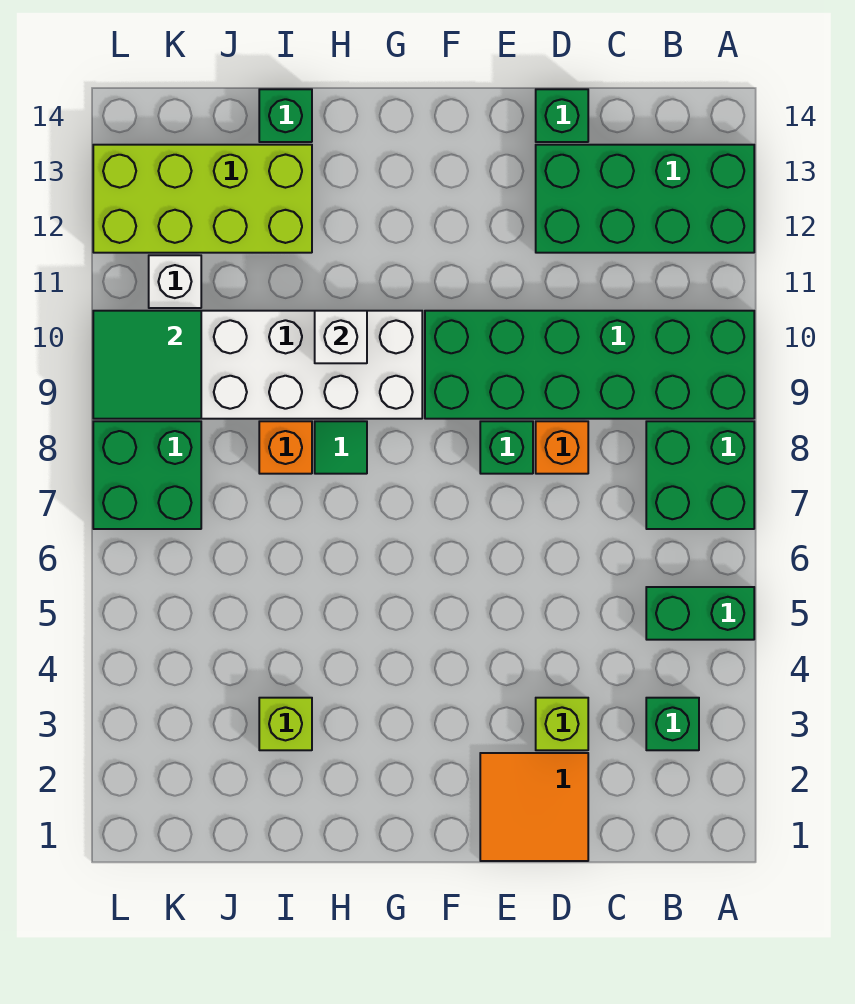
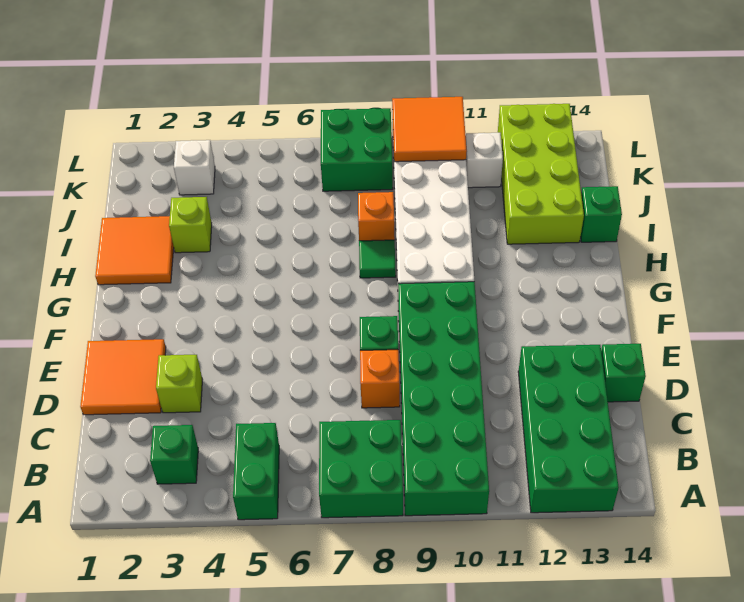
none -> orange tile H1:I2 level 1
white brick H10 level 2 -> white brick K3 level 1
green tile K9:L10 level 2 -> orange tile K9:L10 level 2

